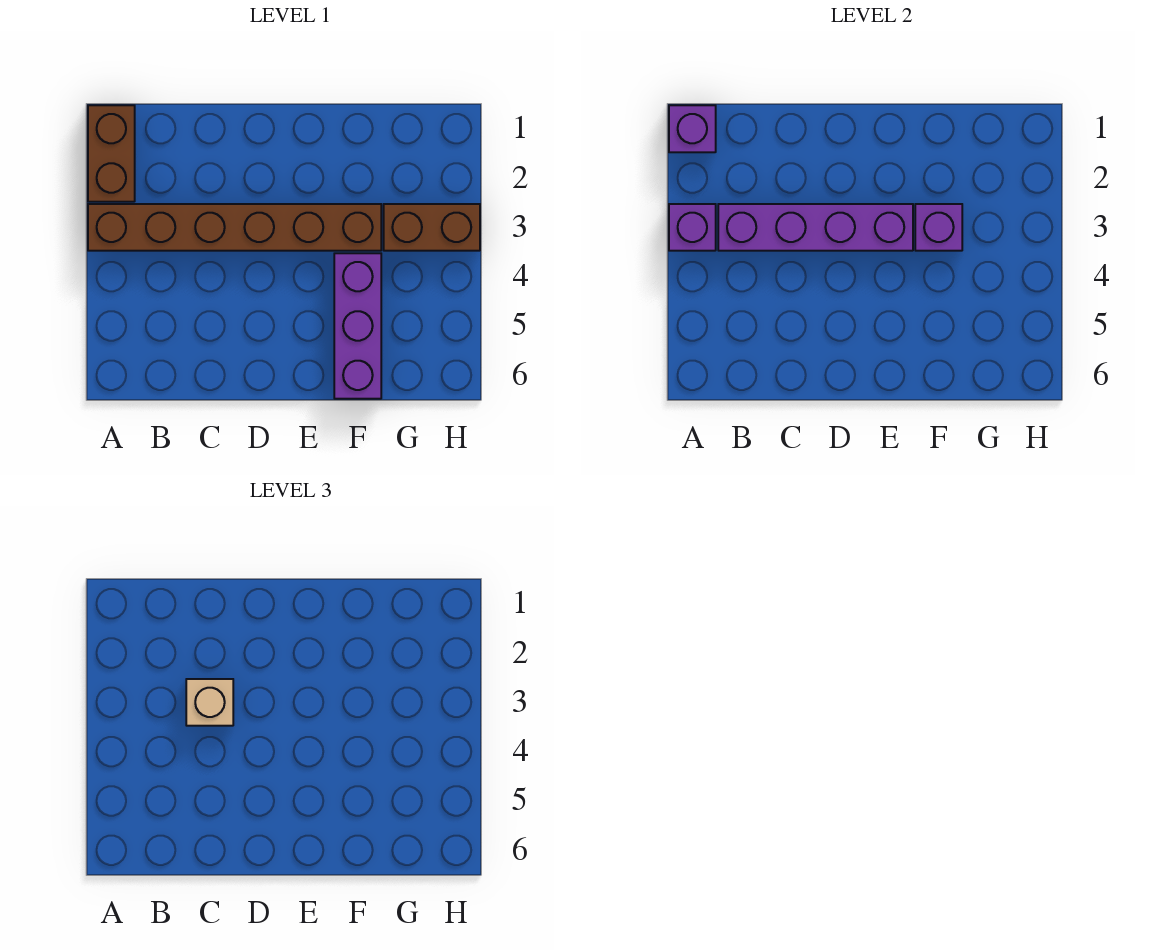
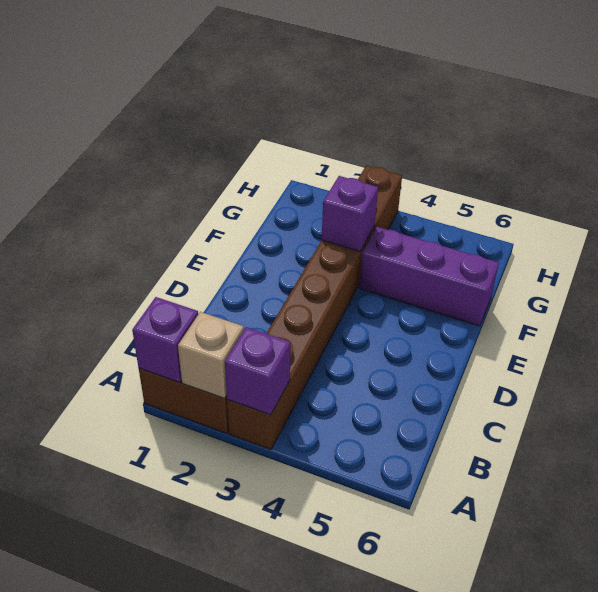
purple brick B3:E3 level 2 -> none
tan brick C3 level 3 -> tan brick A2 level 2

